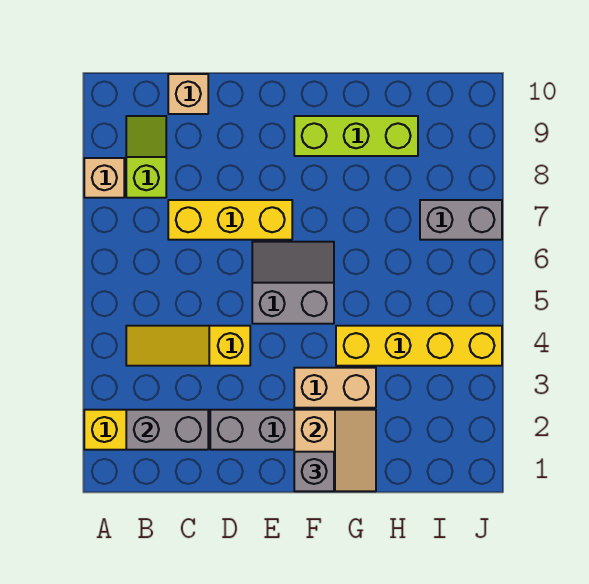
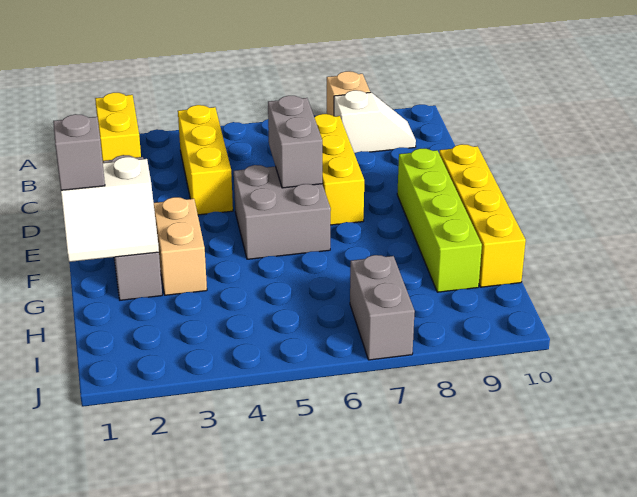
grey brick B2:C2 level 2 -> grey brick D6:E6 level 2
yellow slope B4:D4 level 1 top D -> yellow brick B4:D4 level 1
lime slope B8:B9 level 1 top 8 -> white slope B8:B9 level 1 top 8
tan brick C10 level 1 -> none
grey slope E5:F6 level 1 top 5 -> grey brick E5:F6 level 1
tan slope F1:G2 level 2 top F -> white slope F1:G2 level 2 top F
lime brick F9:H9 level 1 -> lime brick E9:H9 level 1
yellow brick G4:J4 level 1 -> yellow brick E10:H10 level 1

